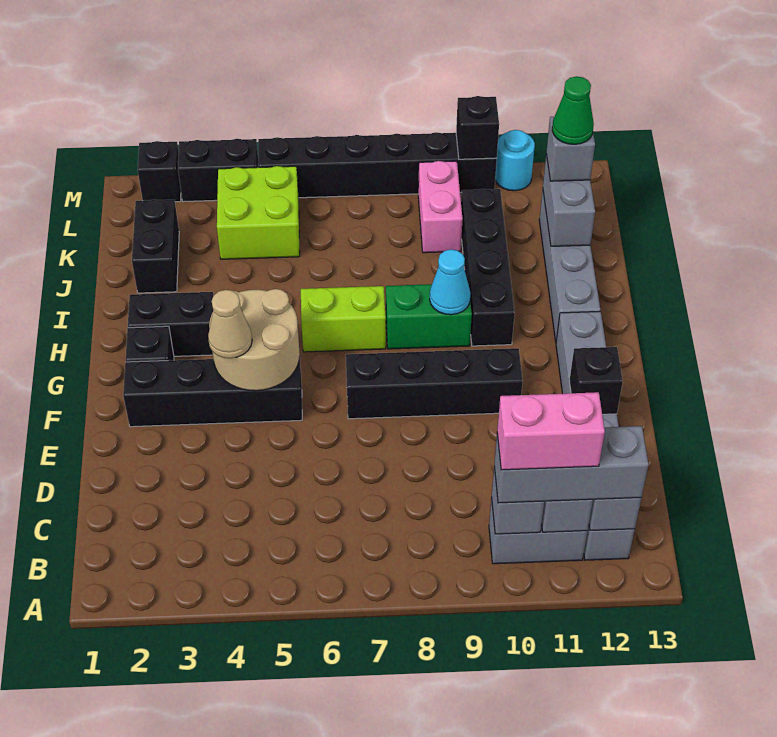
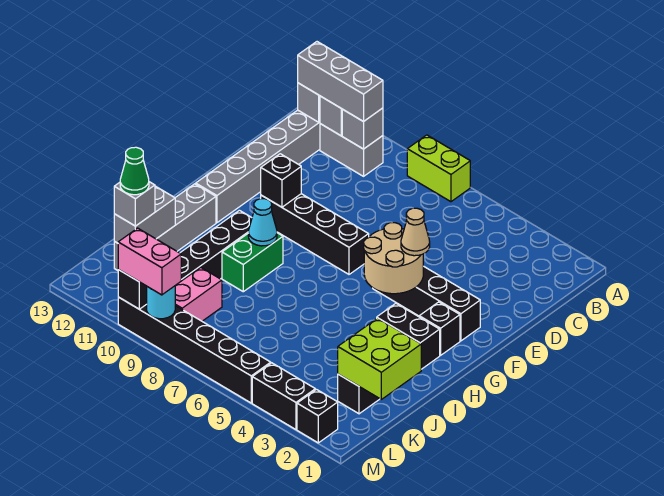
pink brick B10:B11 level 4 -> pink brick M9:M10 level 3
black brick E12 level 2 -> black brick F10 level 2
lime brick H6:H7 level 1 -> lime brick A7:A8 level 1
green brick H8:H9 level 1 -> green brick H9:I9 level 1
lime brick K4:L5 level 1 -> lime brick J1:K2 level 2
cyan round brick M11 level 1 -> cyan round brick M9 level 2

